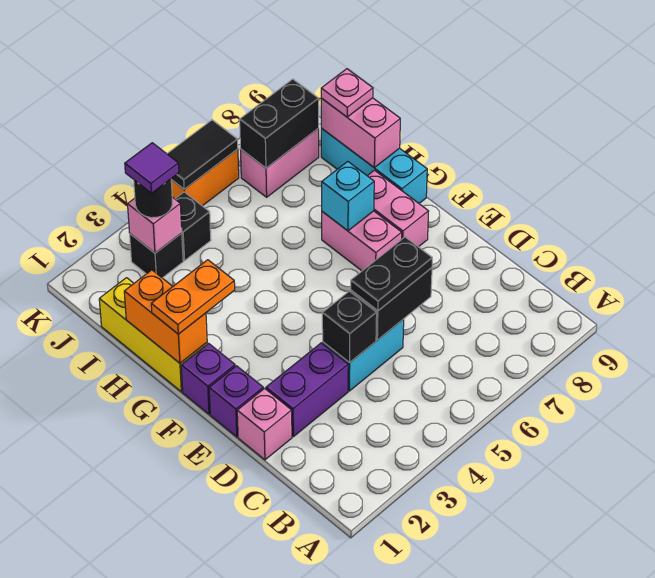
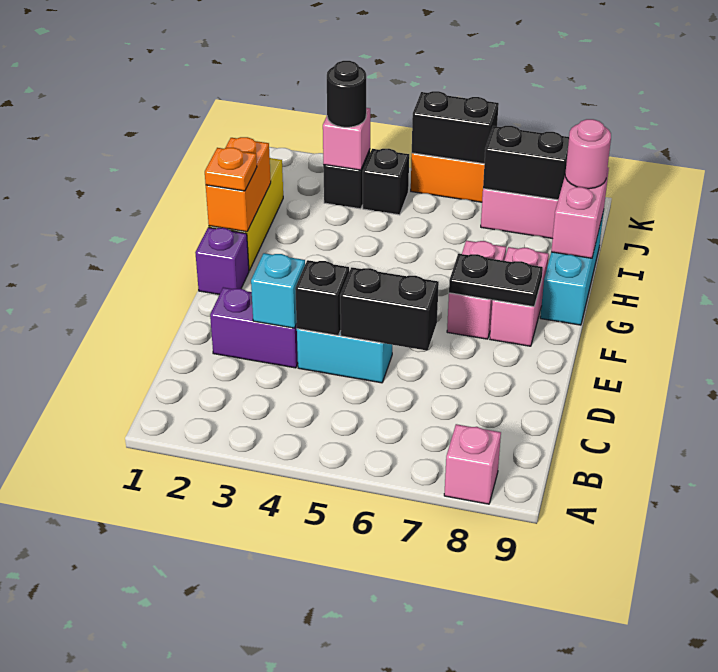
pink brick D1 level 1 -> pink brick A8 level 1
black plate D5:D6 level 3 -> black plate F7:F8 level 2
purple brick E1 level 1 -> none
orange plate G1:G2 level 3 -> orange plate G1 level 3
cyan brick G7 level 2 -> cyan brick D3 level 2
pink plate I9 level 3 -> pink round brick I9 level 3
purple tile J3 level 4 -> none
black tile K5:K6 level 2 -> black brick K5:K6 level 2

